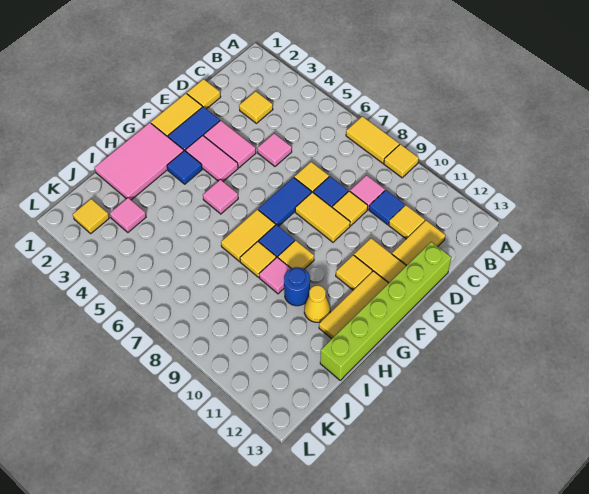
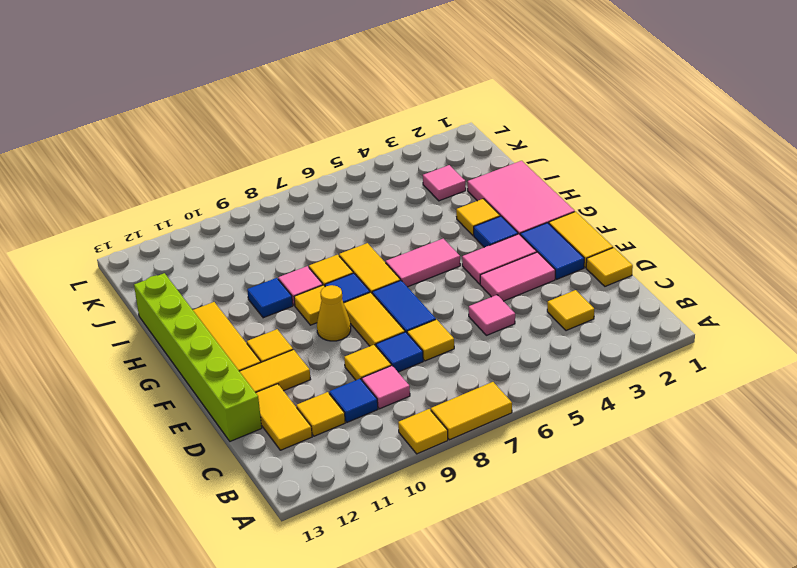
yellow tile E8:E9 level 1 -> yellow tile E8:F8 level 1
pink tile G5 level 1 -> pink tile G5:G6 level 1
blue round brick H10 level 1 -> blue tile H10 level 1
yellow cone H11 level 1 -> yellow cone F9 level 1
yellow tile K2 level 1 -> yellow tile H3 level 1

